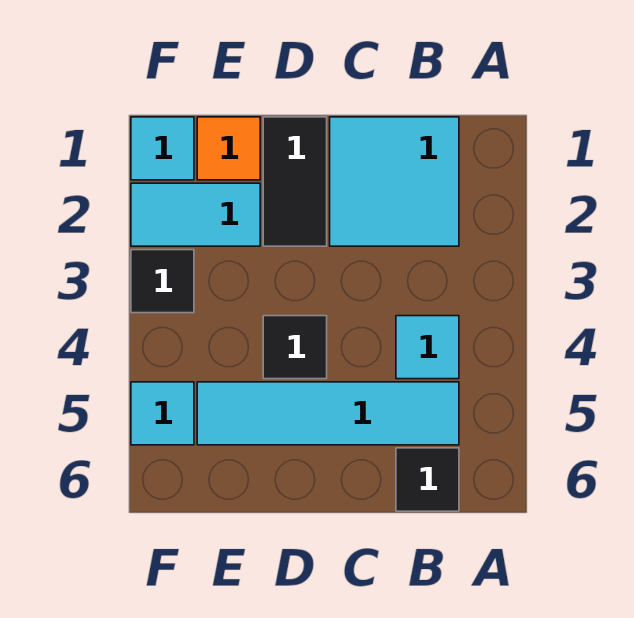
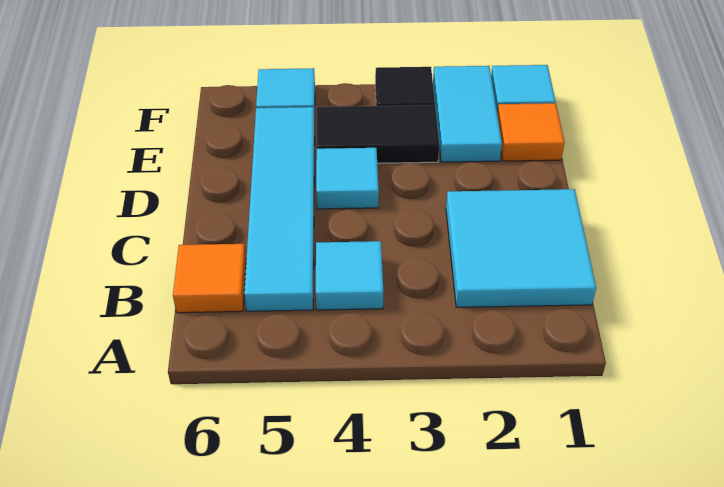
black tile B6 level 1 -> orange tile B6 level 1
black tile D1:D2 level 1 -> black tile E3:E4 level 1
black tile D4 level 1 -> cyan tile D4 level 1

